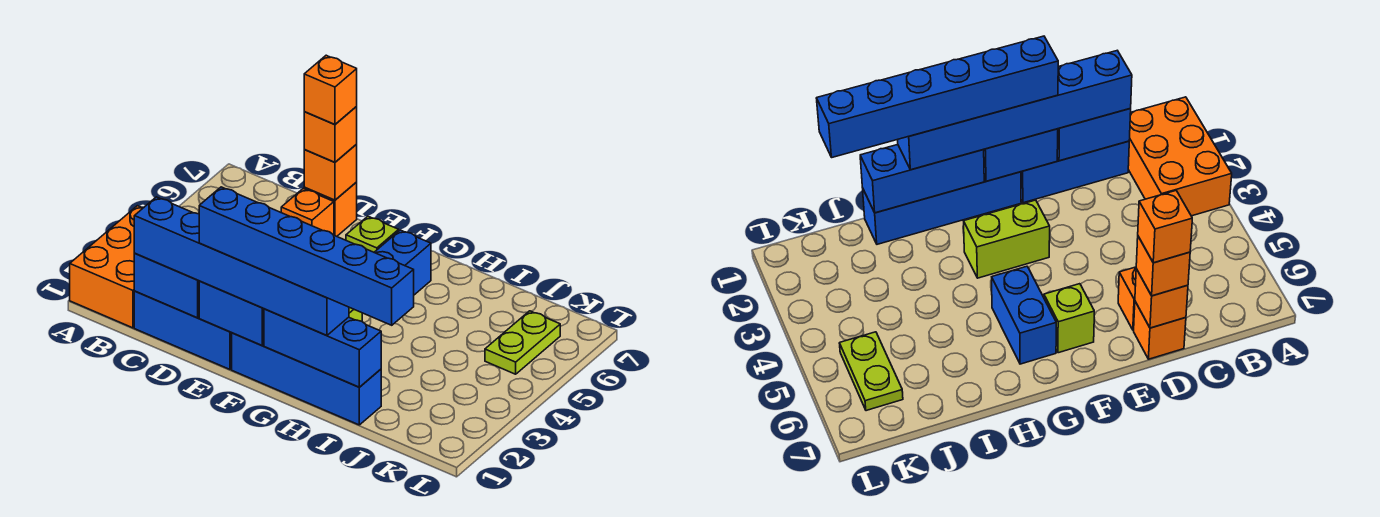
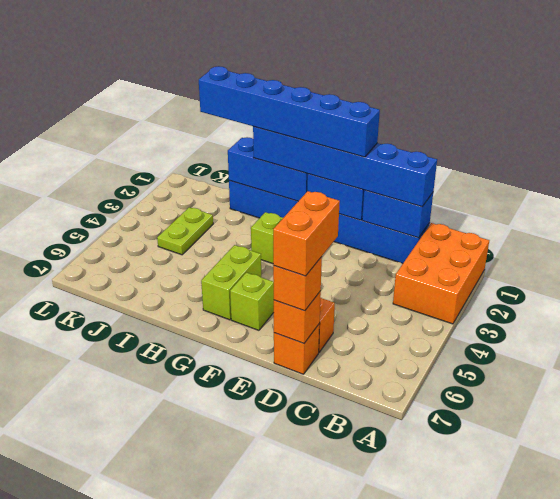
orange brick D7 level 4 -> orange brick D6:D7 level 4
blue brick G5:G6 level 1 -> lime brick G5:G6 level 1
lime plate K5:K6 level 1 -> lime plate J3:J4 level 1

